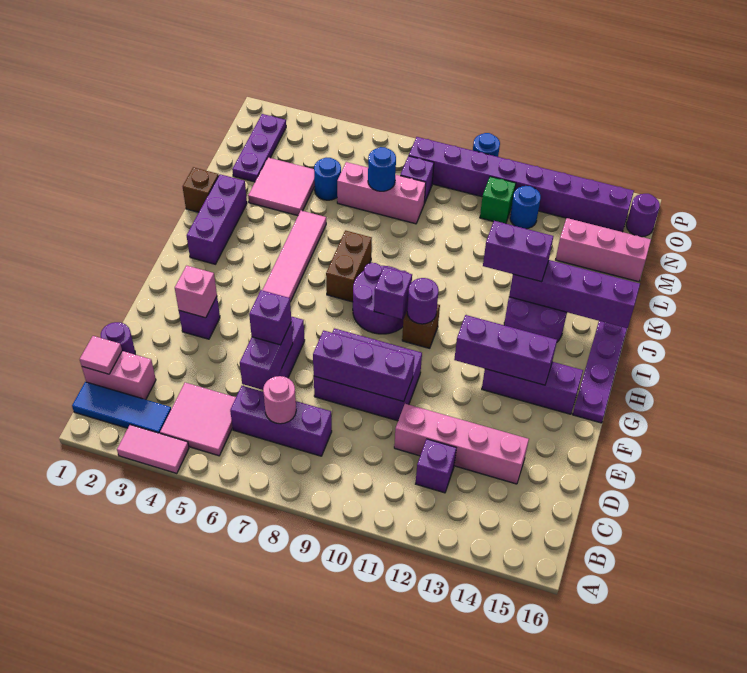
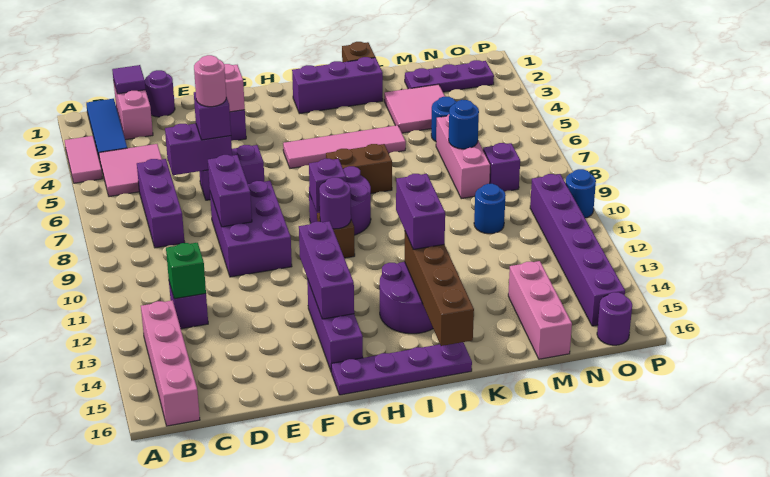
pink tile C1 level 2 -> purple tile C1 level 2
pink round brick C7 level 2 -> pink round brick E6 level 4
pink brick D11:D14 level 1 -> pink brick B13:B16 level 1
purple brick E8:E10 level 2 -> purple brick E8:E9 level 2
purple brick J13:J16 level 2 -> brown brick J13:J16 level 2
green brick N11 level 1 -> green brick C12 level 2
blue round brick N12 level 1 -> blue round brick M10 level 1
purple brick O8:O15 level 1 -> purple brick O10:O15 level 1

